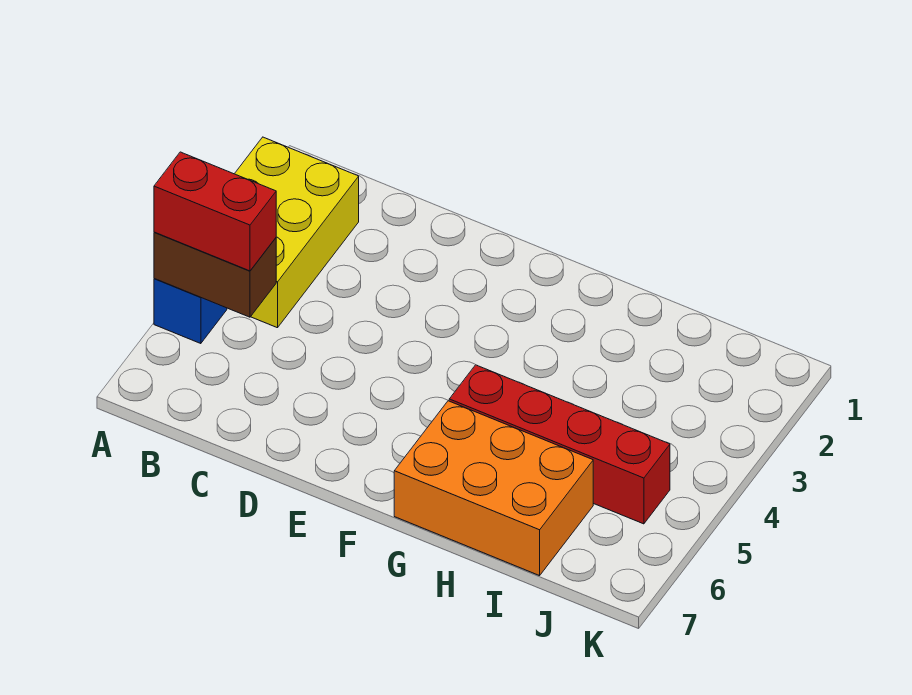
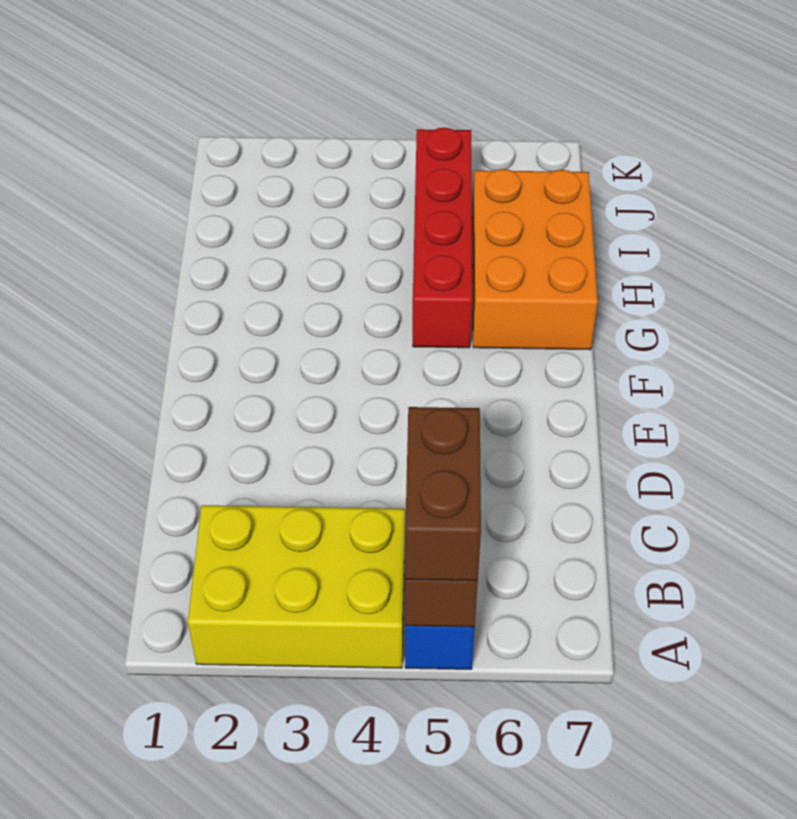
red brick A5:B5 level 3 -> brown brick A5:B5 level 3

